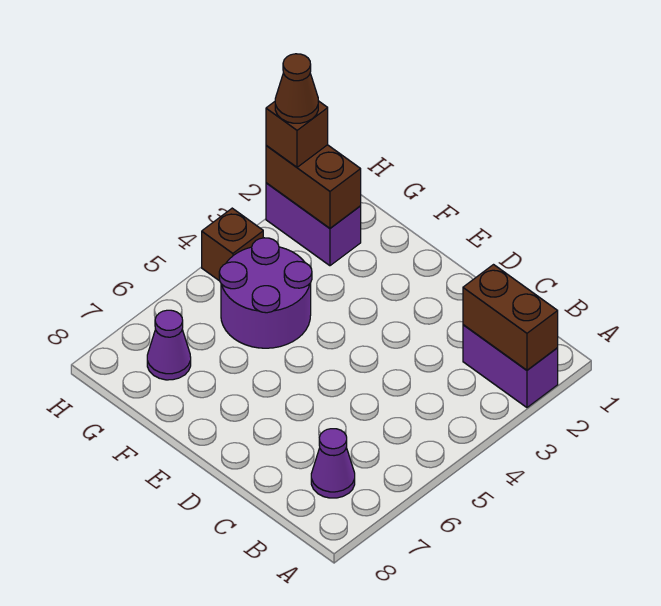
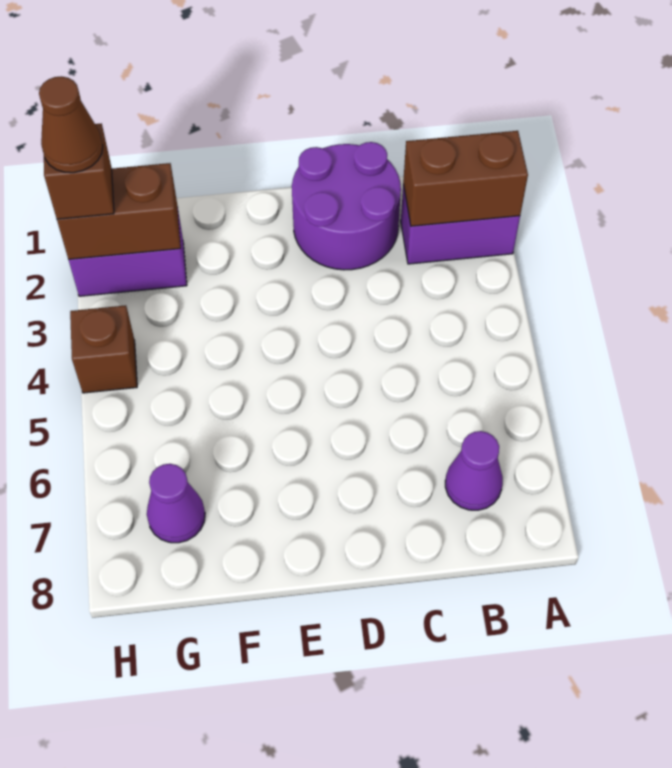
purple round brick F4:G5 level 1 -> purple round brick C1:D2 level 1

